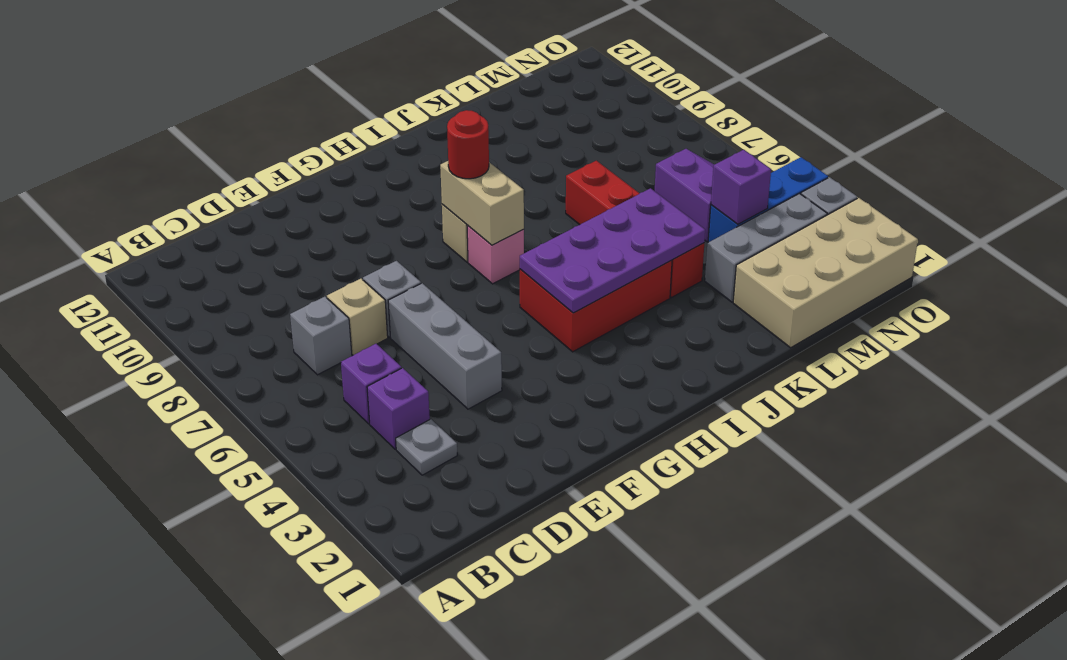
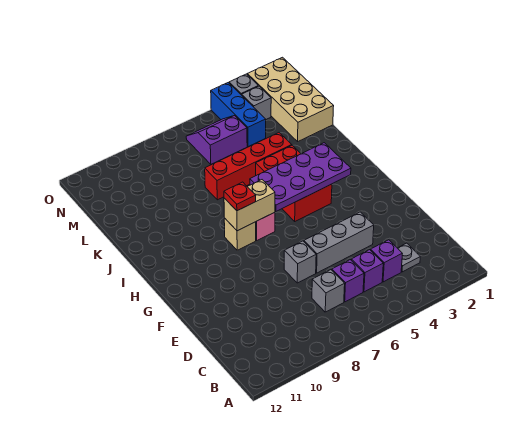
tan brick D7 level 1 -> none
purple plate H4:K5 level 2 -> purple plate H3:I6 level 2
red round brick H8 level 3 -> red plate H8 level 3
grey brick L3:N3 level 1 -> grey brick N3 level 1
purple brick M4 level 2 -> purple brick C6 level 1

